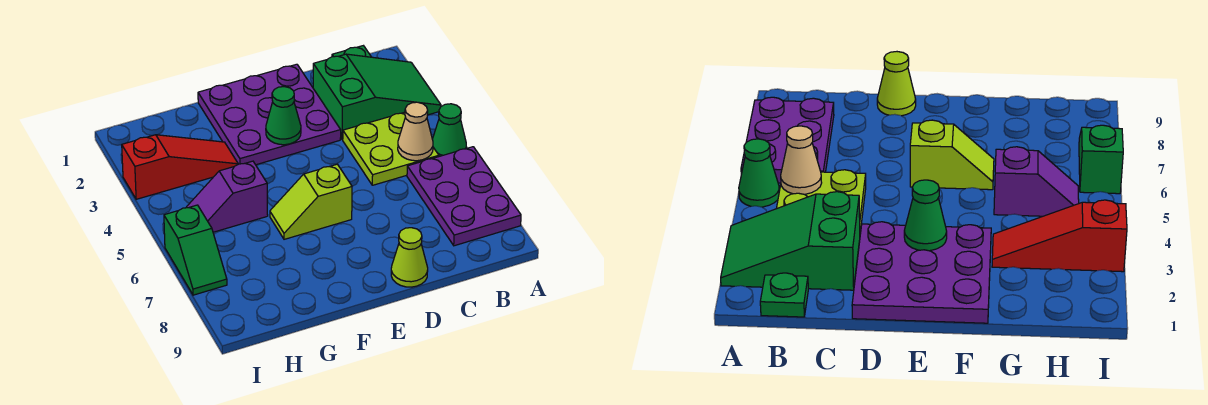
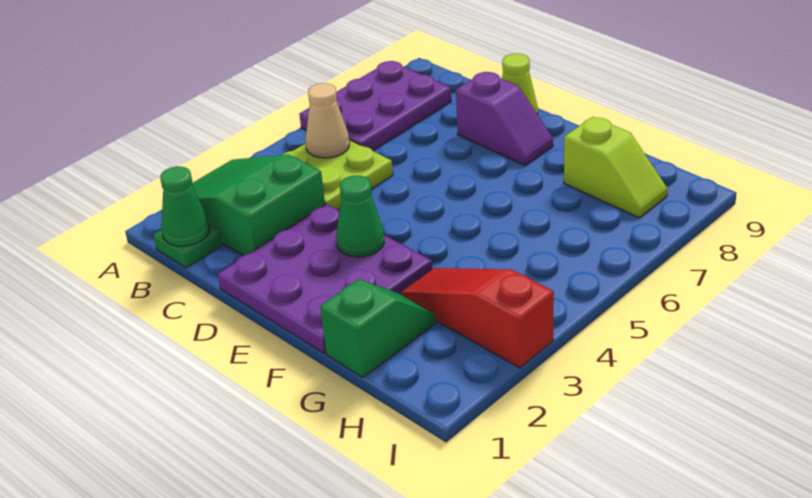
green cone A5 level 1 -> green cone B1 level 2
lime slope E6:F6 level 1 top E -> lime slope G8:H8 level 1 top G
purple slope G5:H5 level 1 top G -> purple slope D8:E8 level 1 top D
green slope I6:I7 level 1 top 6 -> green slope G1:G2 level 1 top 1

